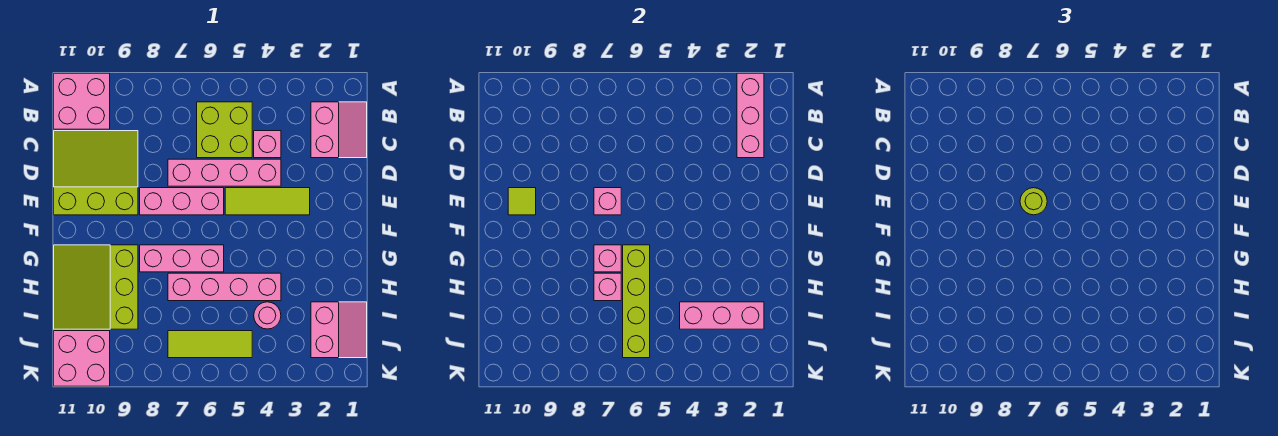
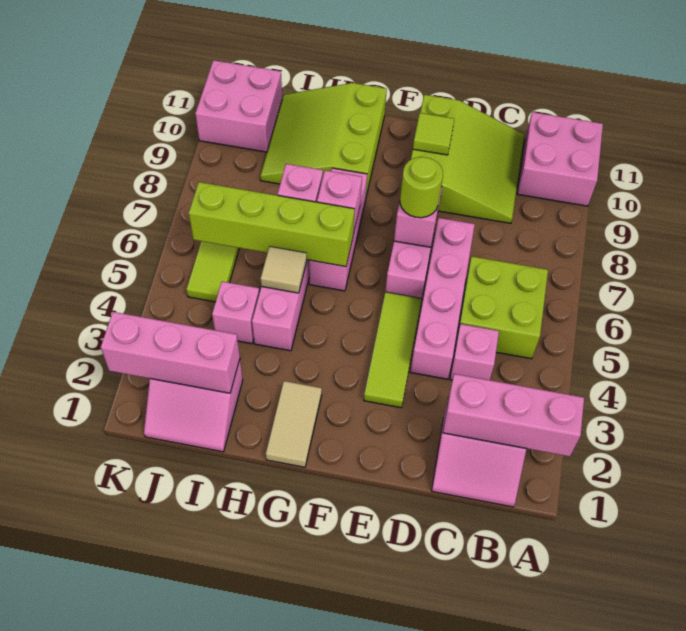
none -> tan tile G1:G2 level 1
lime slope G9:I11 level 1 top 9 -> lime slope G9:I11 level 1 top G
none -> tan tile H5 level 2
pink brick I2:I4 level 2 -> pink brick I2:K2 level 2
pink round brick I4 level 1 -> pink brick I4 level 1

